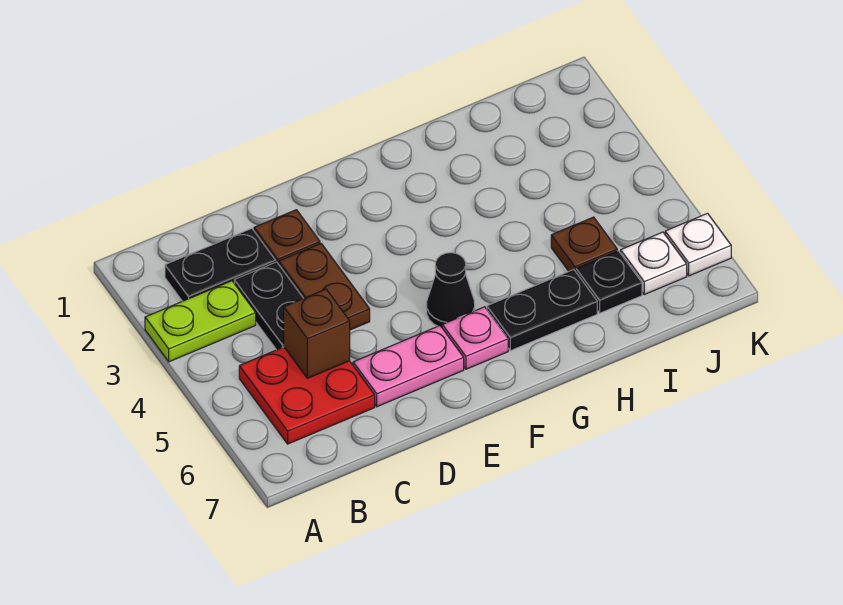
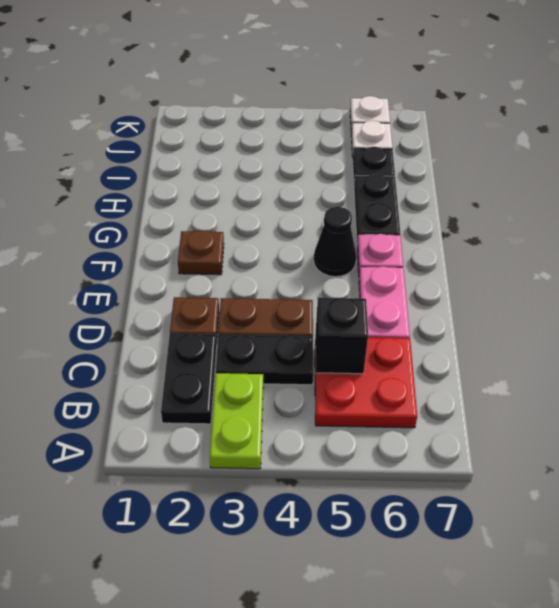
brown brick C5 level 2 -> black brick C5 level 2
brown plate I5 level 1 -> brown plate F2 level 1

